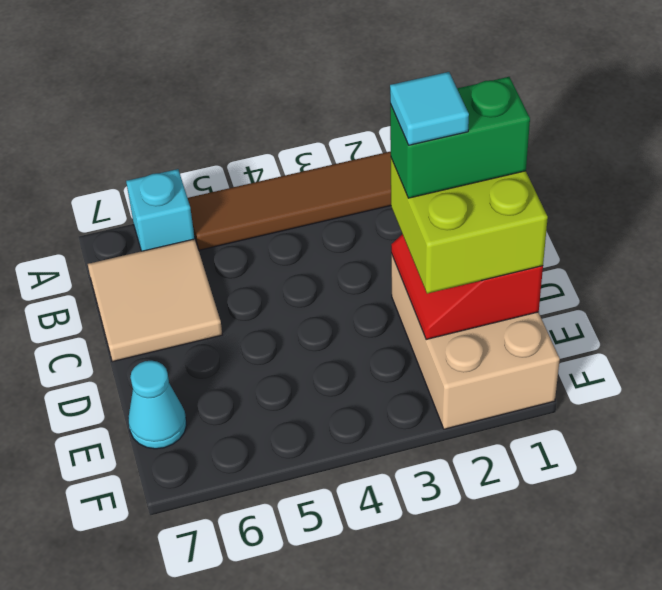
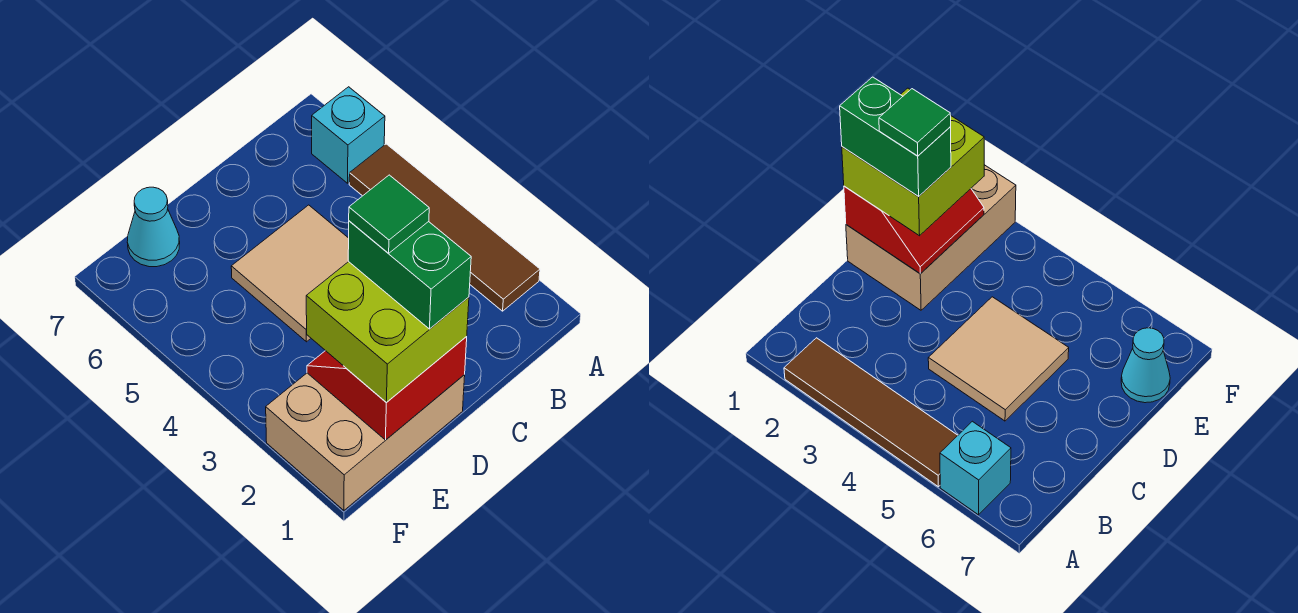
tan tile B6:C7 level 1 -> tan tile C4:D5 level 1
cyan tile D2 level 5 -> green tile D2 level 5

